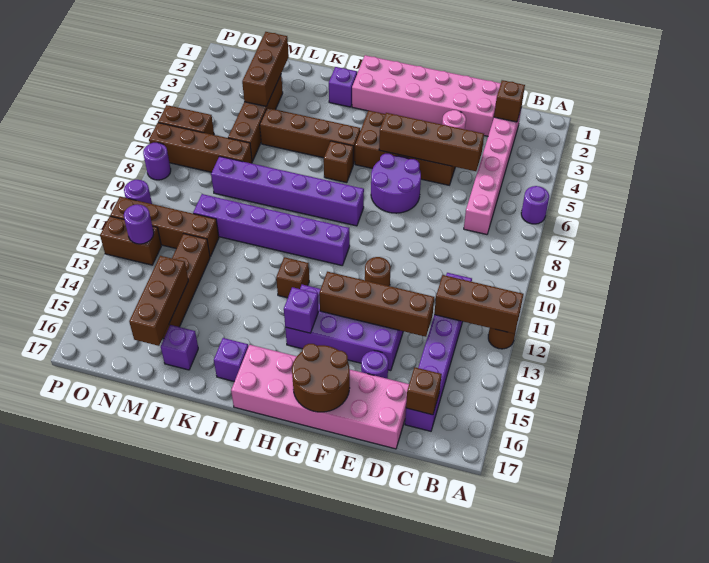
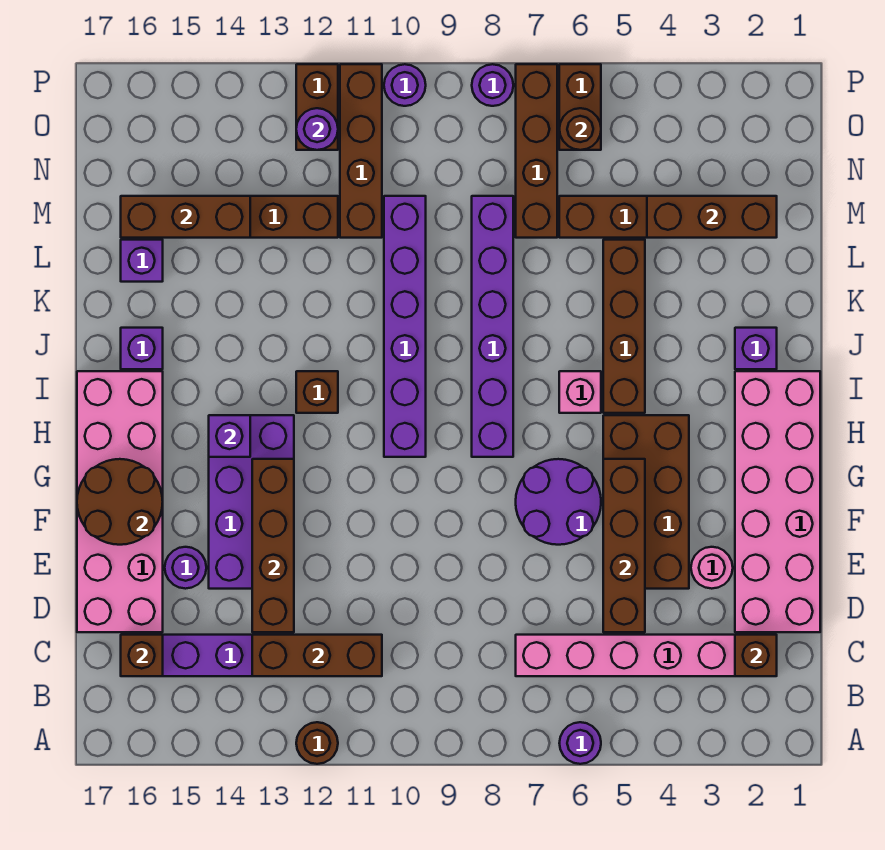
brown brick A12:C12 level 2 -> brown brick C11:C13 level 2
brown round brick F11 level 1 -> brown round brick O6 level 2
brown brick I6 level 1 -> pink brick I6 level 1

